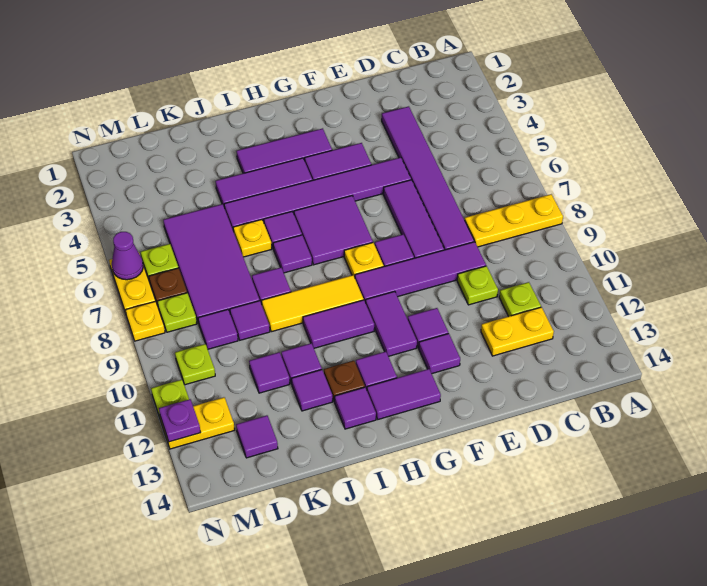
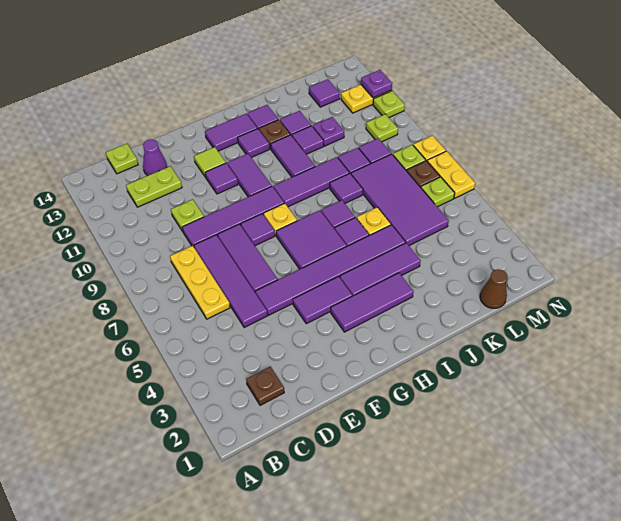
yellow plate A8:C8 level 1 -> yellow plate C6:C8 level 1
none -> brown plate C2 level 1
lime plate C11 level 1 -> lime plate C14 level 1
yellow plate C12:D12 level 1 -> lime plate C12:D12 level 1
purple tile D3:D8 level 1 -> purple tile D5:D8 level 1
purple tile F12 level 1 -> lime tile F12 level 1
yellow tile H9:J9 level 1 -> purple tile H9:J9 level 1
purple tile H10:I10 level 1 -> purple tile I10:I11 level 1
purple tile K11 level 1 -> purple plate K11 level 1
none -> brown cone L1 level 1
purple cone N6 level 2 -> purple cone D13 level 1

